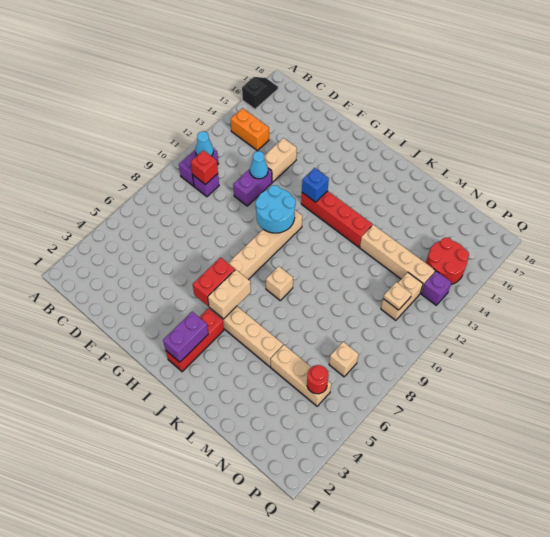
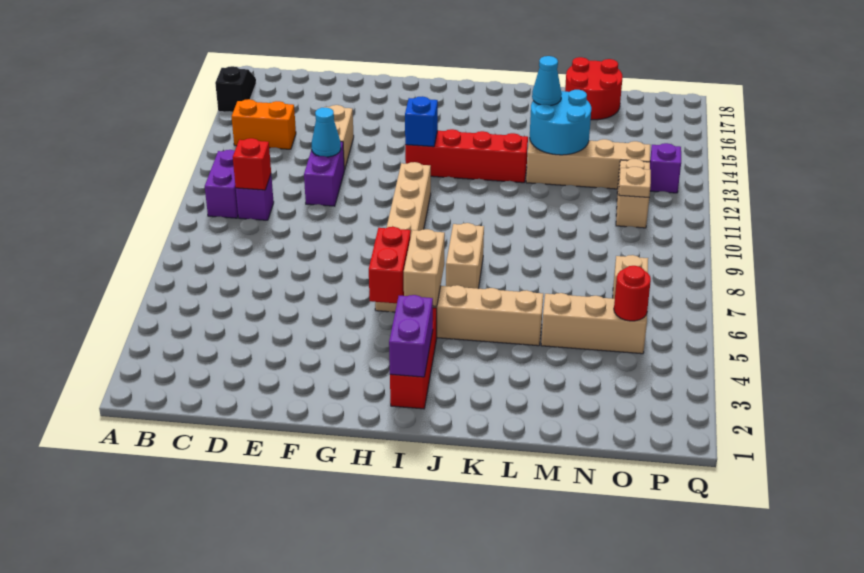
cyan cone B11 level 2 -> cyan cone L14 level 3
cyan round brick G10:H11 level 2 -> cyan round brick L13:M14 level 2
tan brick J8 level 1 -> tan brick J7:J8 level 1
red round brick O14:P15 level 1 -> red round brick M17:N18 level 1

